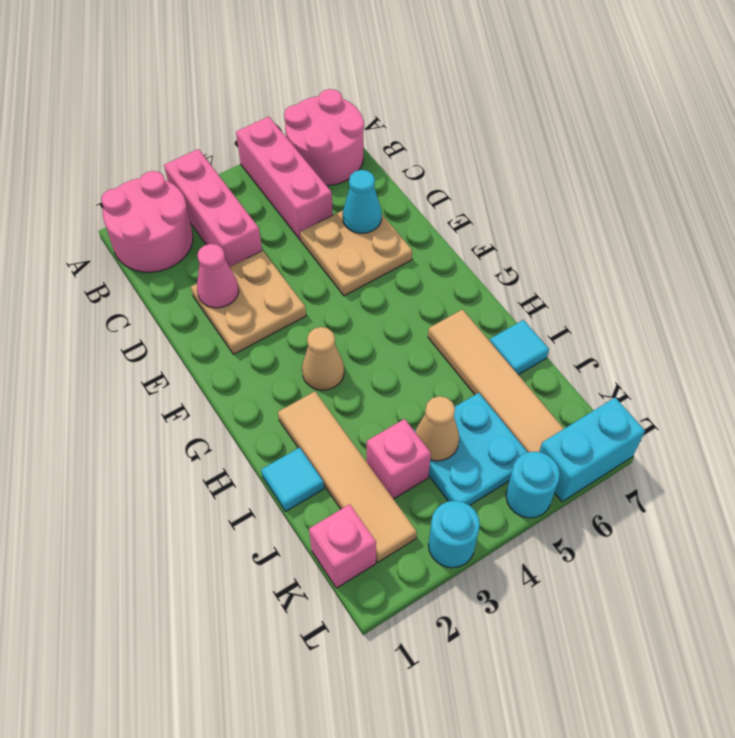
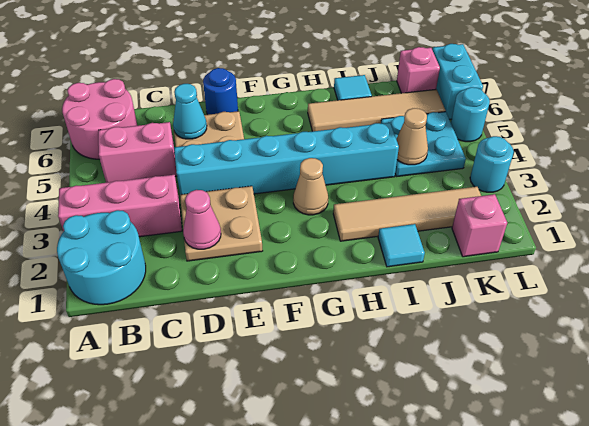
pink round brick A1:B2 level 1 -> cyan round brick A1:B2 level 1
pink brick A5:C5 level 1 -> pink brick B5:C5 level 1
none -> cyan brick D4:I4 level 1
none -> blue round brick E7 level 1
pink brick J3 level 1 -> pink brick K7 level 1

